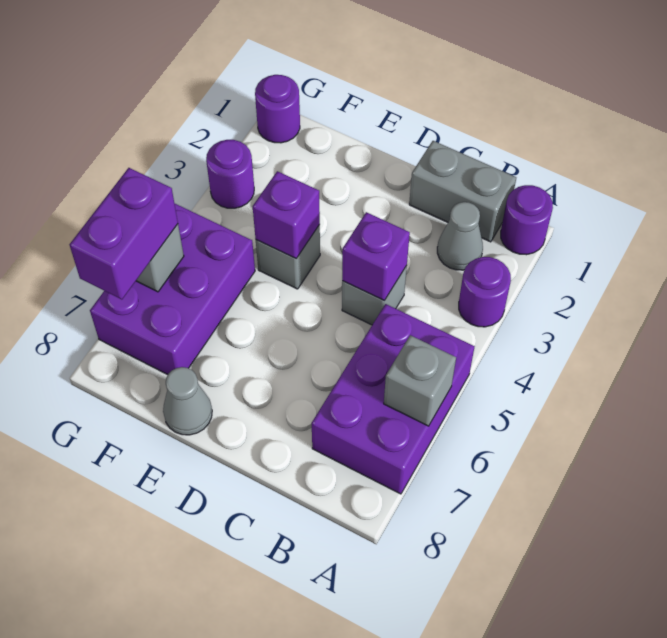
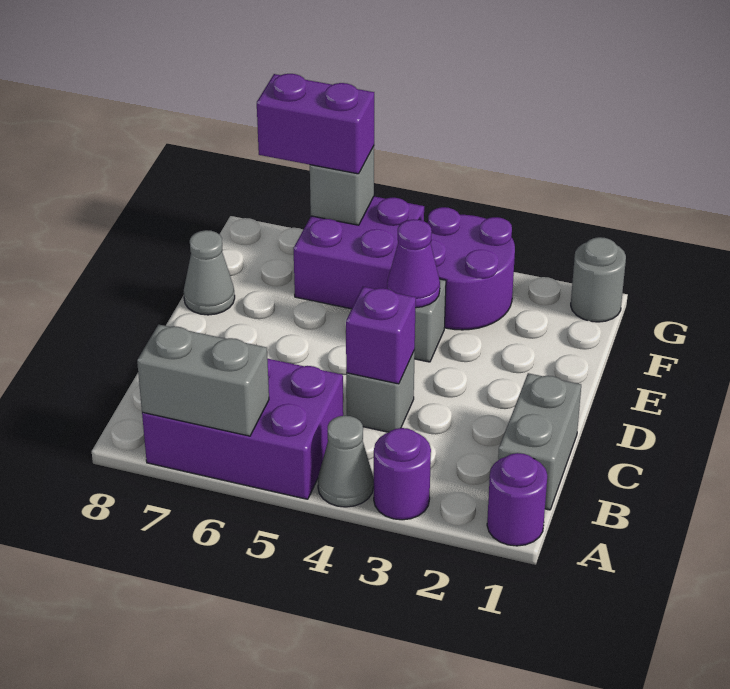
grey brick A6 level 2 -> grey brick A6:A7 level 2
grey cone B2 level 1 -> grey cone A4 level 1
purple brick E4 level 2 -> purple cone E4 level 2
purple brick F5:G7 level 1 -> purple brick F5:G6 level 1
purple round brick G1 level 1 -> grey round brick G1 level 1
purple round brick G3 level 1 -> purple round brick F3:G4 level 1

